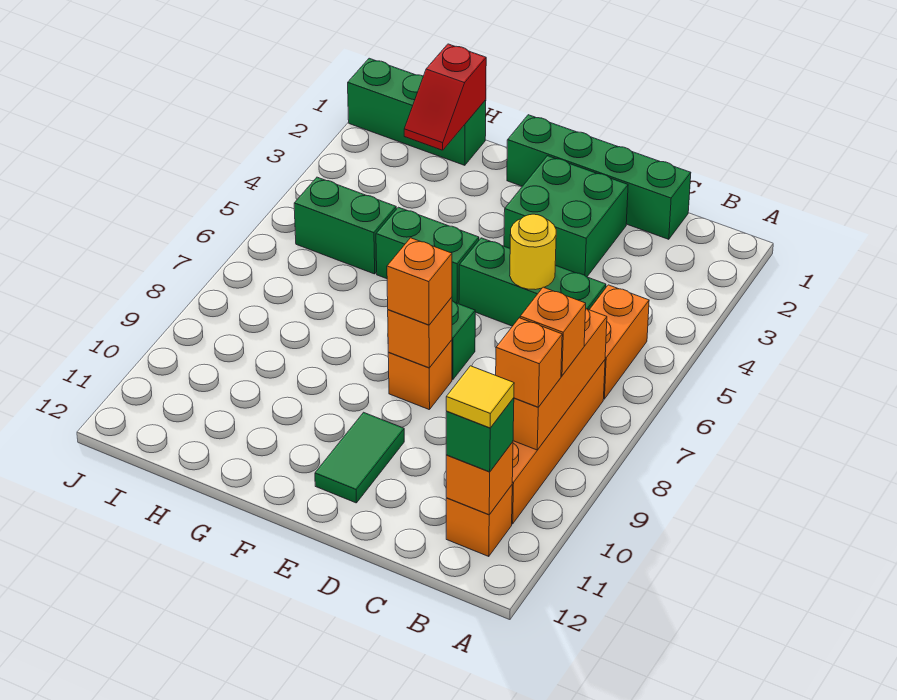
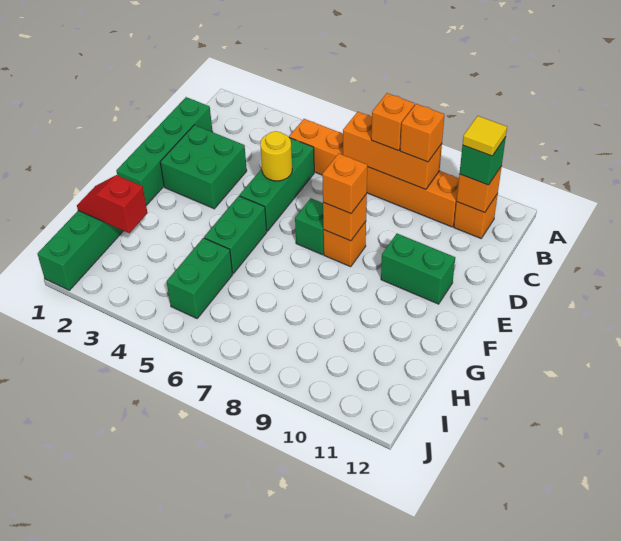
green tile E10:E11 level 1 -> green brick E10:E11 level 1
red slope H1:H2 level 2 top 1 -> red slope H1:H2 level 2 top 2

